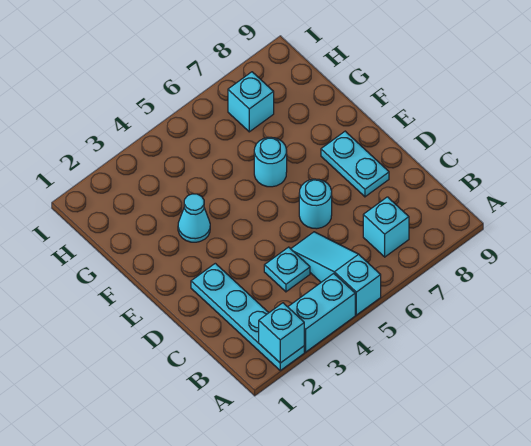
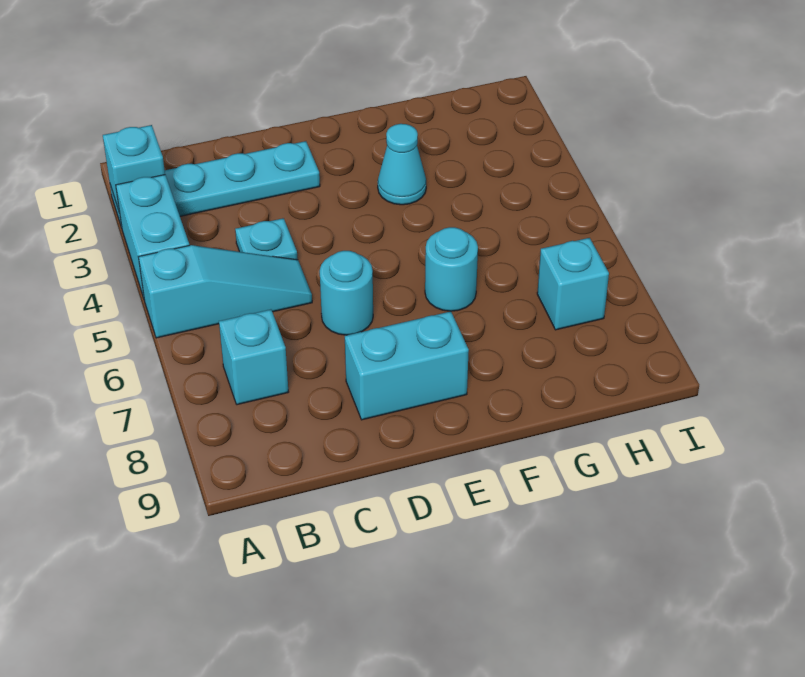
cyan plate D8:E8 level 1 -> cyan brick D8:E8 level 1

